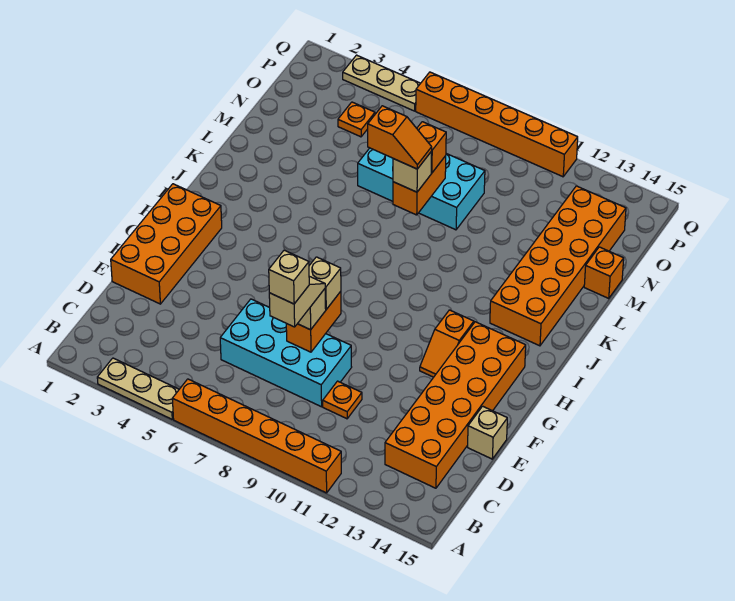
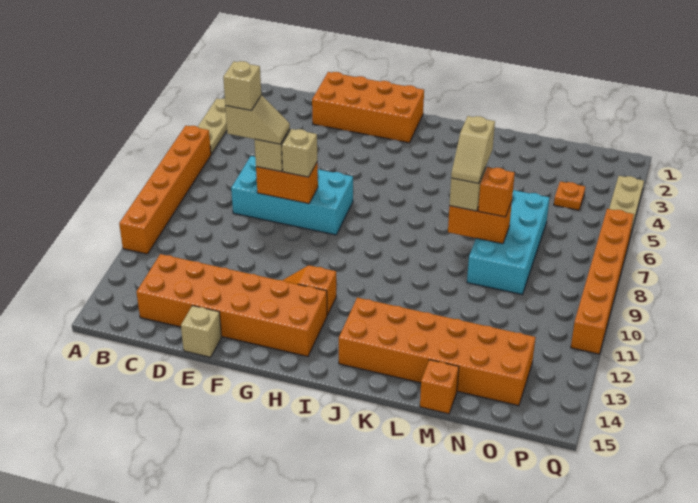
cyan brick D6:E9 level 1 -> cyan brick D7:G8 level 1
orange plate D10 level 1 -> none
orange slope L7:L8 level 4 top 7 -> tan slope L7:L8 level 4 top 7

